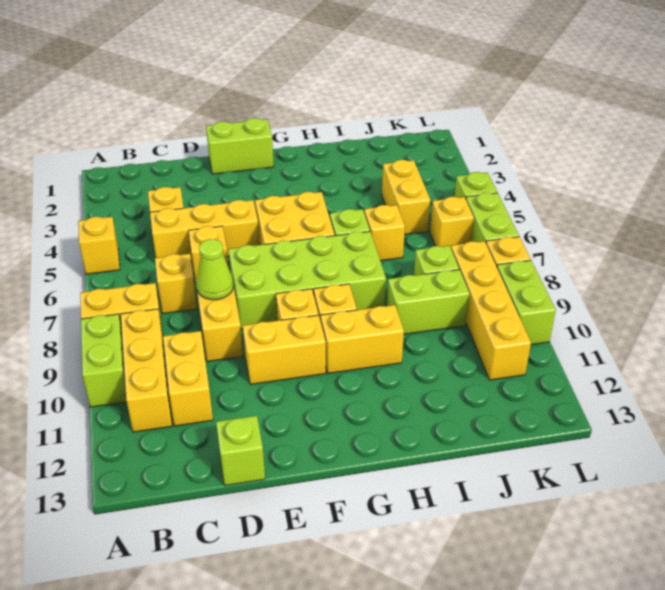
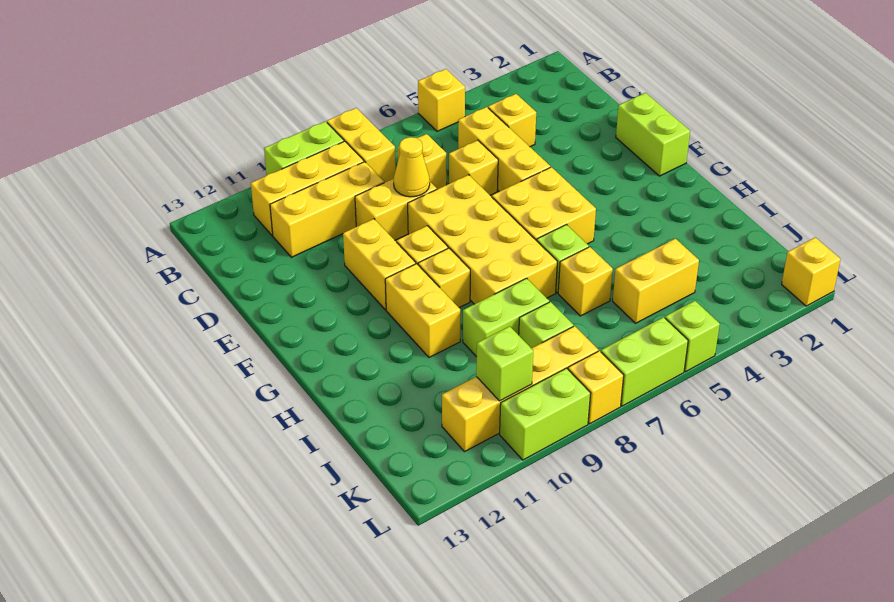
yellow brick C10:C11 level 1 -> yellow brick C9:C11 level 1
lime cone D8 level 2 -> yellow cone D8 level 2
lime brick D13 level 1 -> lime brick K10 level 2
lime brick E7:H8 level 1 -> yellow brick E7:H8 level 1
lime brick I9:J9 level 1 -> lime brick I8:I9 level 1
yellow brick K6 level 1 -> yellow brick L1 level 1

